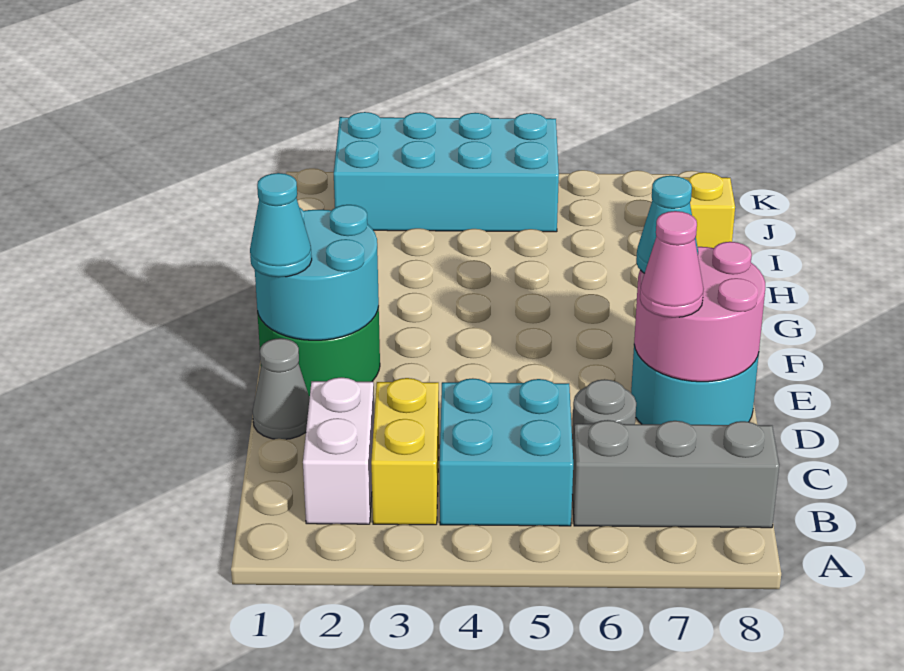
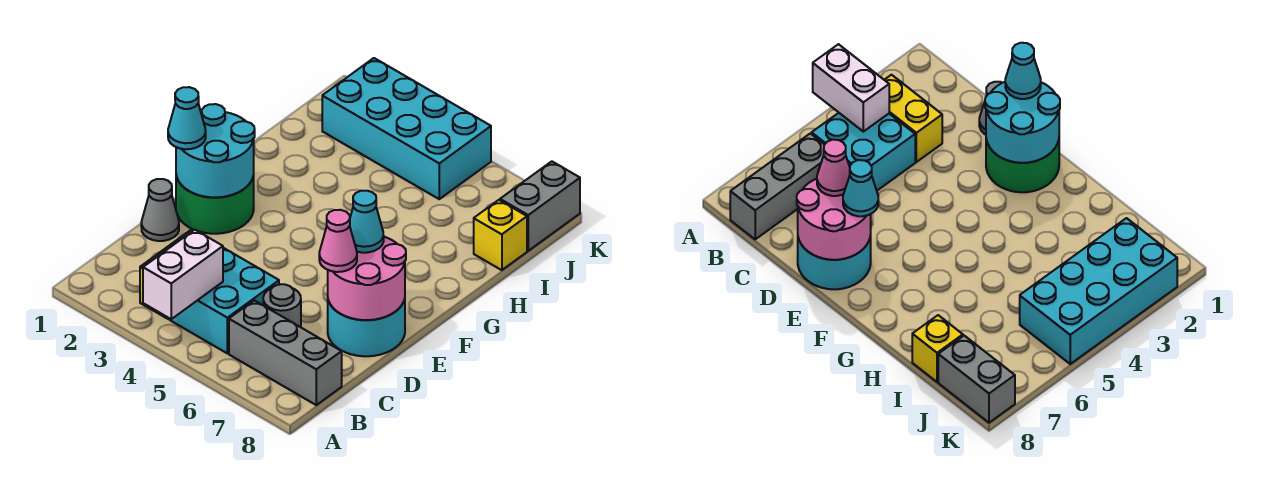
white brick B2:C2 level 1 -> white brick A4:B4 level 2
none -> grey brick J8:K8 level 1

